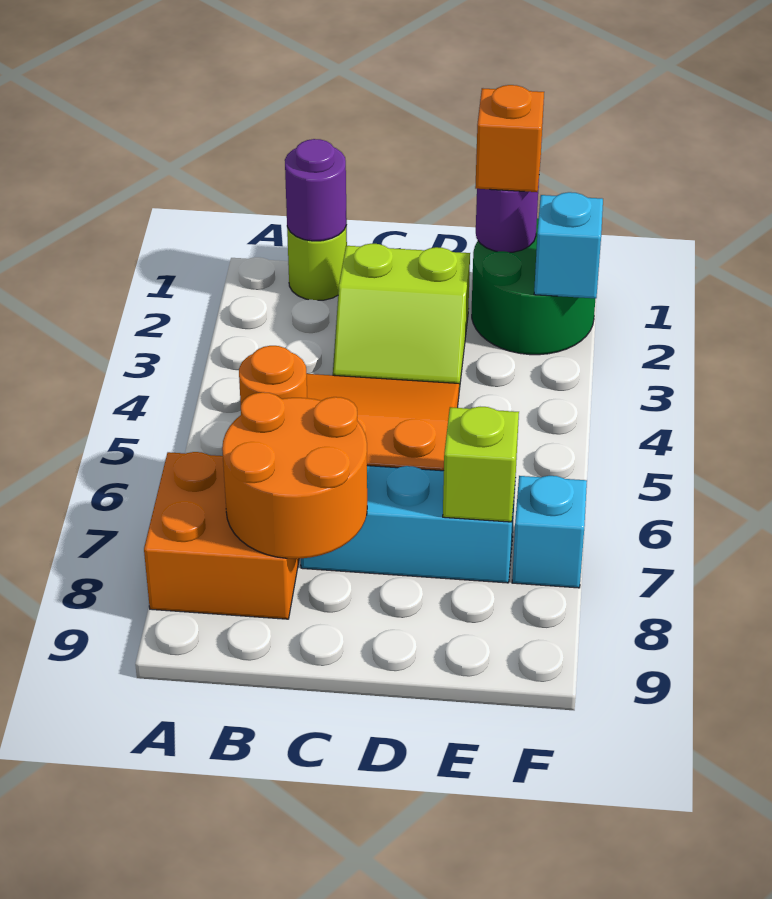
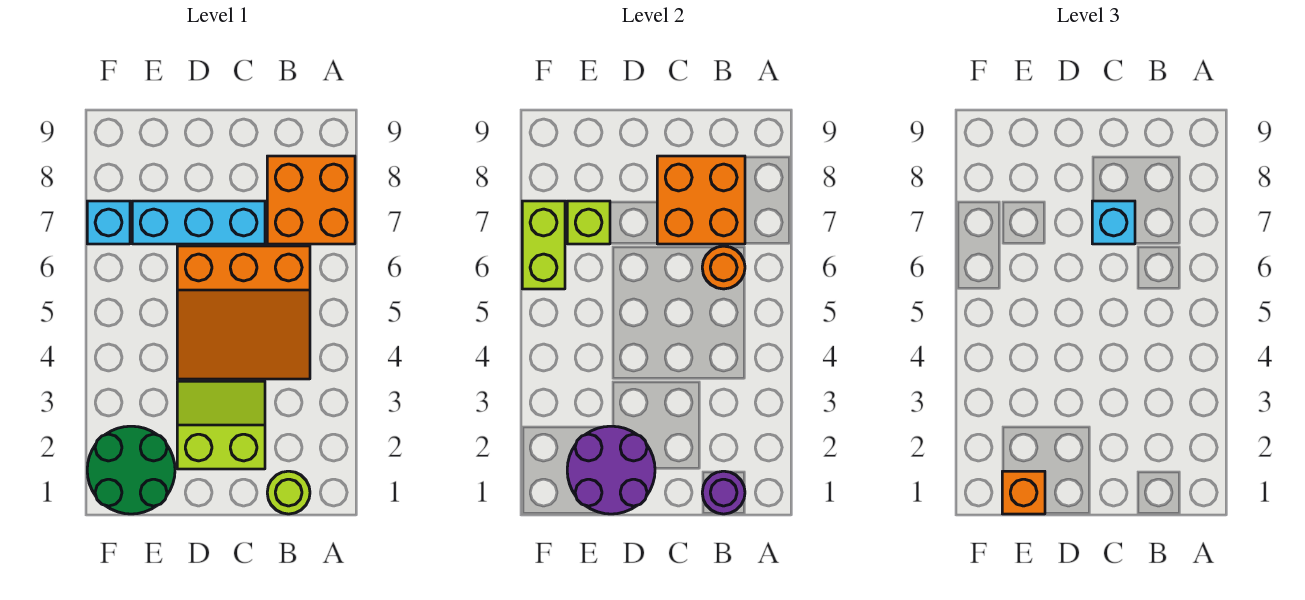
orange round brick B7:C8 level 2 -> orange brick B7:C8 level 2
purple round brick E1 level 2 -> purple round brick D1:E2 level 2
cyan brick F2 level 2 -> cyan brick C7 level 3
none -> lime brick F6:F7 level 2

